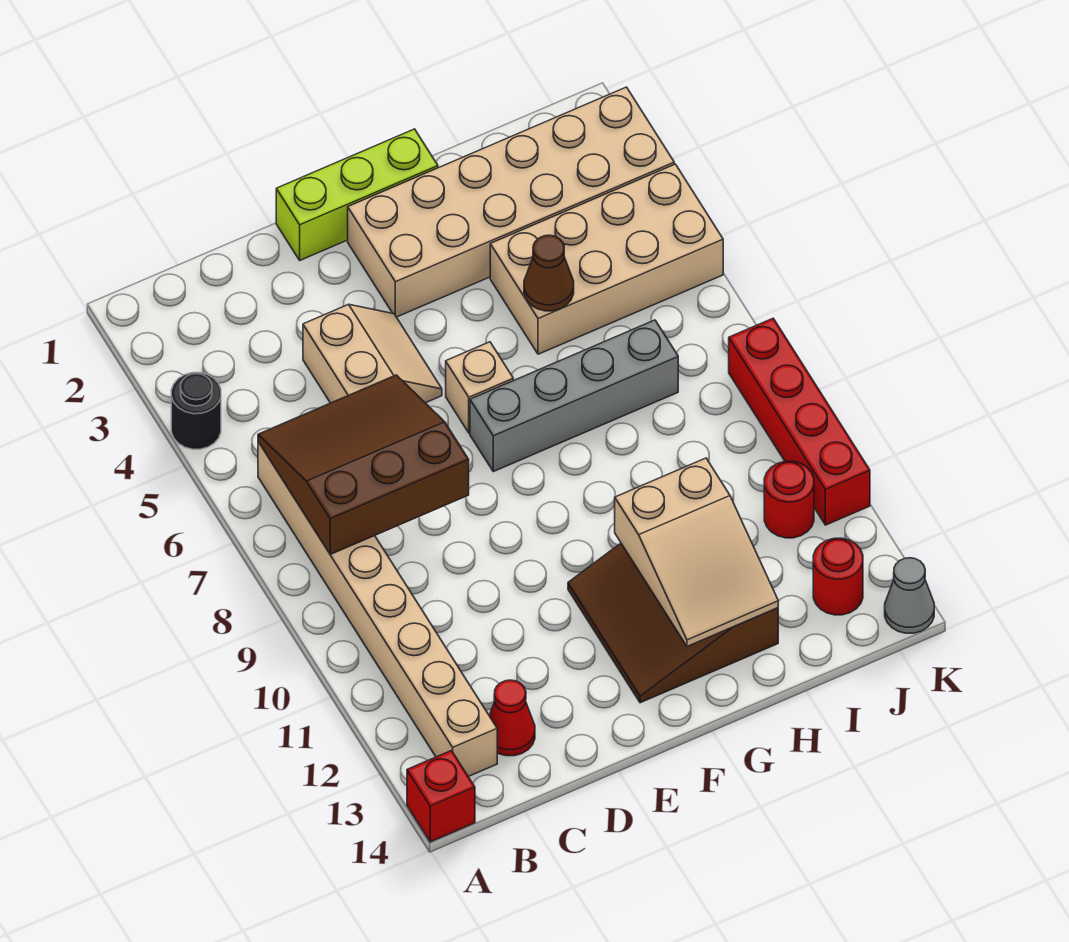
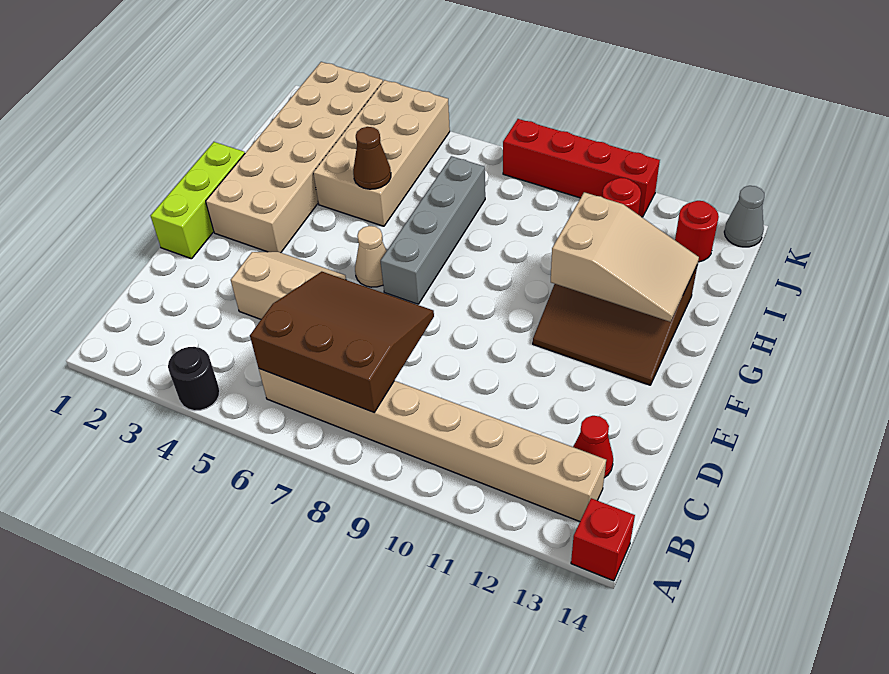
brown slope B6:D8 level 2 top 8 -> brown slope B6:D8 level 2 top B
tan brick F6 level 1 -> tan cone F6 level 1

